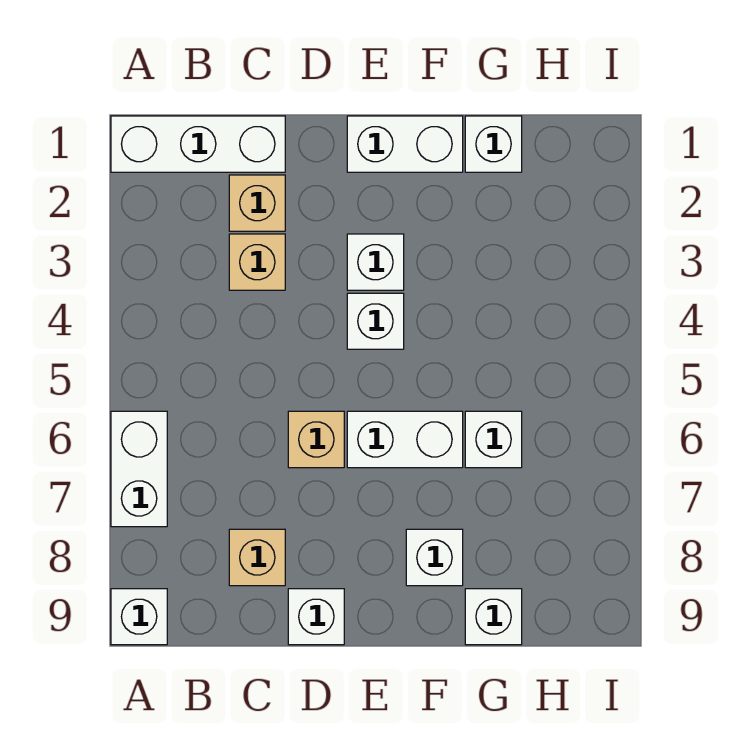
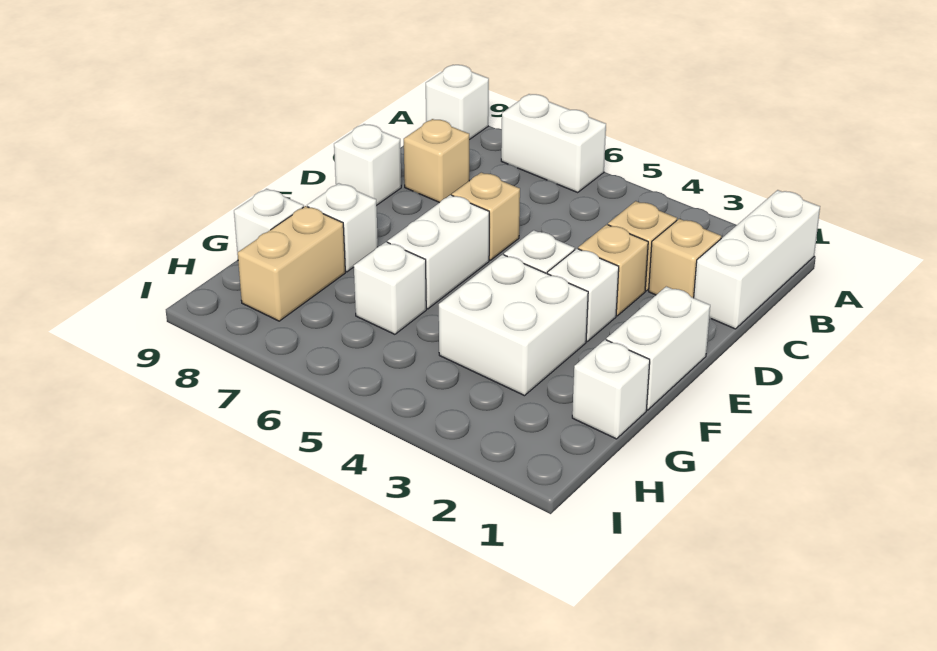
none -> tan brick D3 level 1
none -> white brick F3:G4 level 1
none -> tan brick G8:H8 level 1

